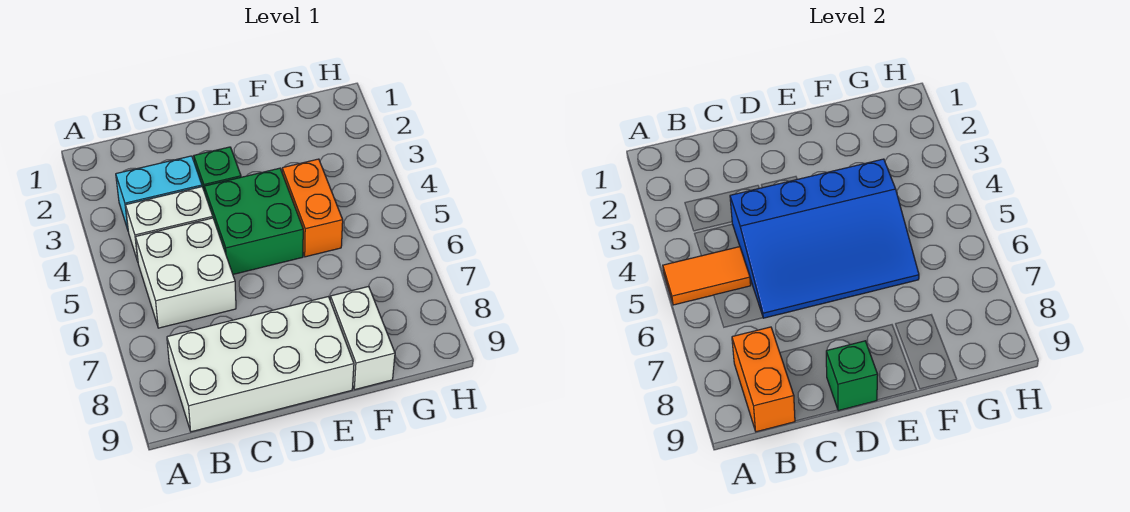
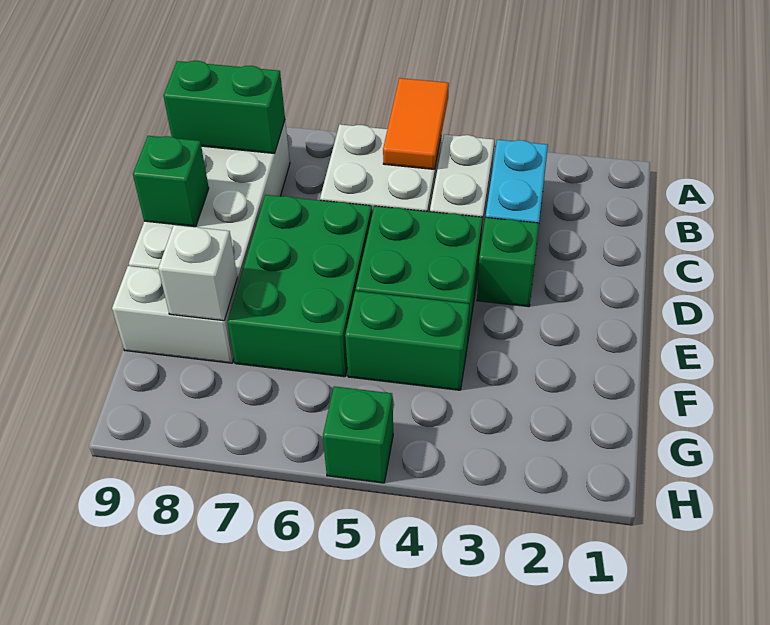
orange brick B8:B9 level 2 -> green brick B8:B9 level 2
blue slope C4:F6 level 2 top 4 -> none
none -> green brick D6:F7 level 1
orange brick F4:F5 level 1 -> green brick F4:F5 level 1
none -> white brick F8 level 2
none -> green brick H5 level 1

